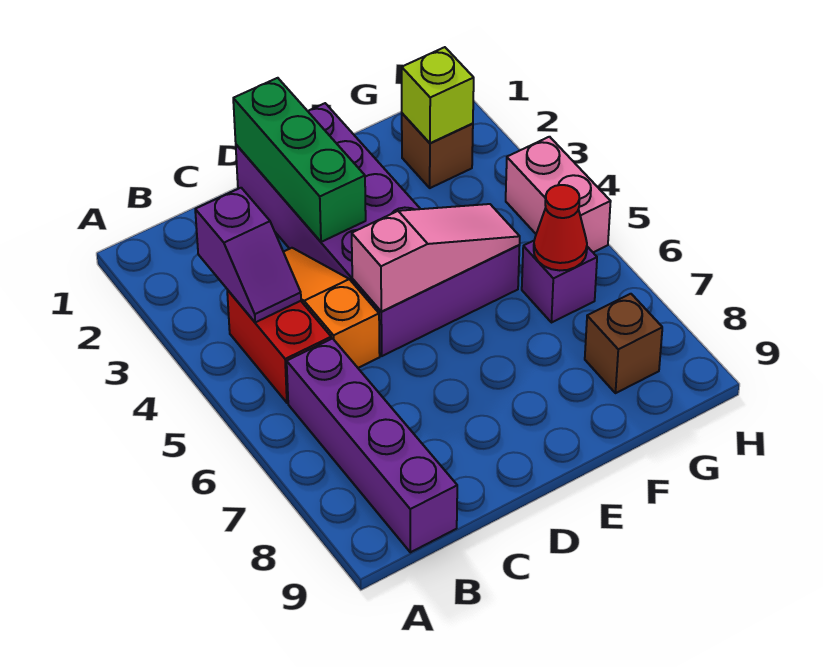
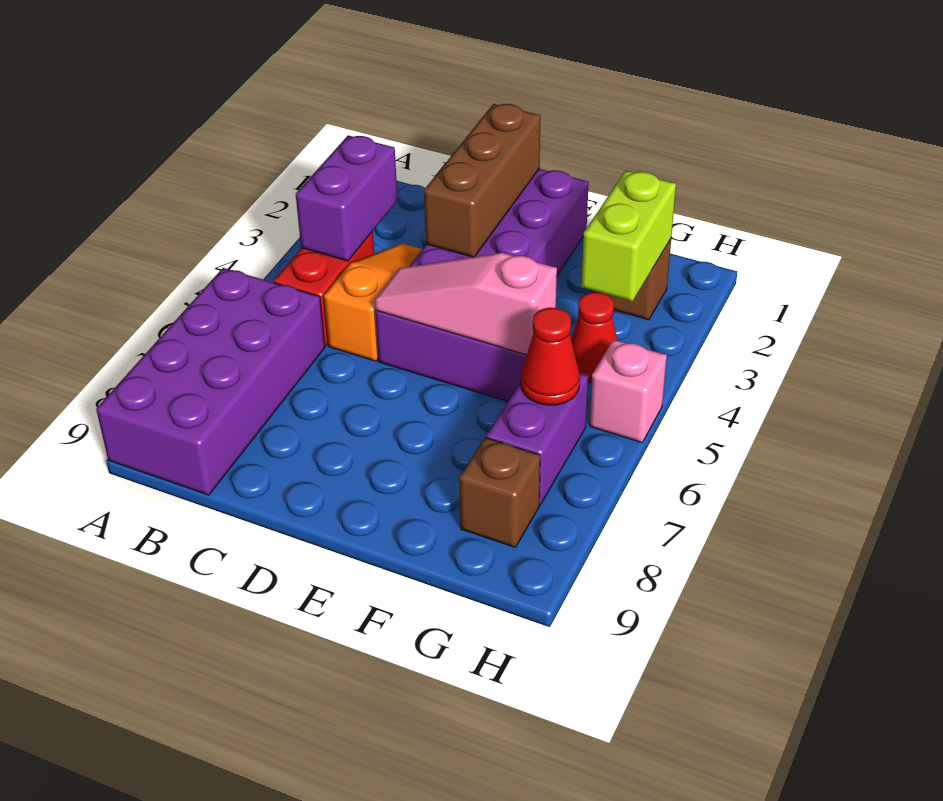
purple slope B3:B4 level 2 top 3 -> purple brick B3:B4 level 2
purple brick B6:B9 level 1 -> purple brick A6:B9 level 1
green brick D1:D3 level 2 -> brown brick D1:D3 level 2
pink slope D5:F5 level 2 top D -> pink slope D5:F5 level 2 top F
lime brick G2 level 2 -> lime brick G2:G3 level 2
none -> red cone G4 level 1
purple brick G6 level 1 -> purple brick G6:G7 level 1
pink brick H4:H5 level 1 -> pink brick H5 level 1

